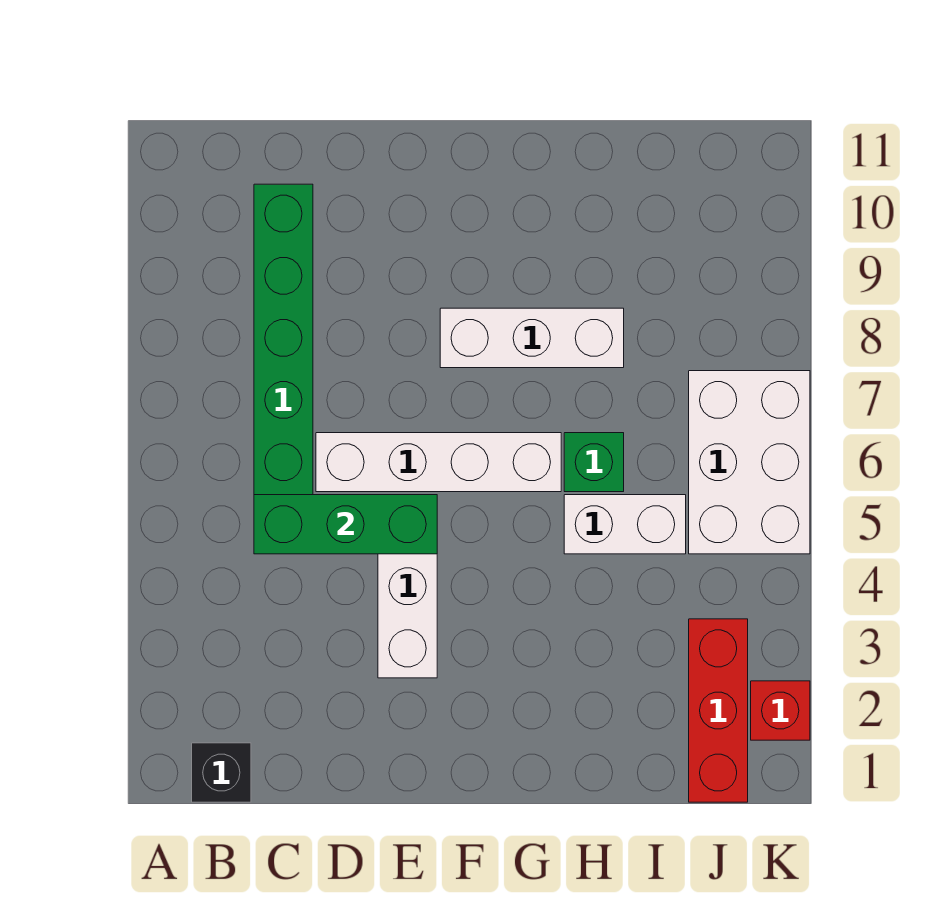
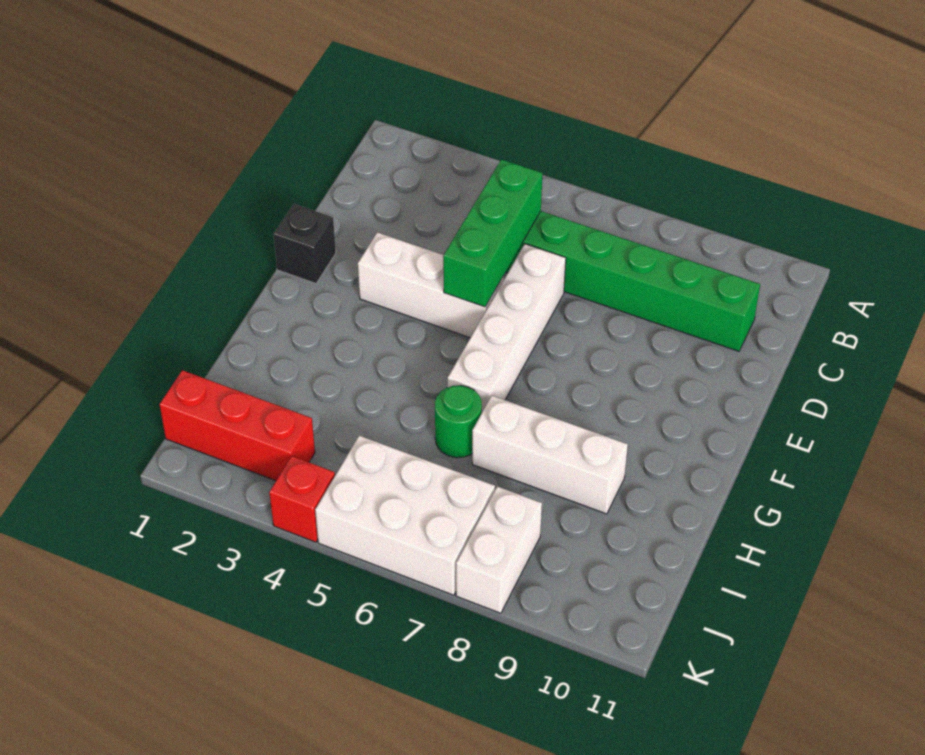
black brick B1 level 1 -> black brick E1 level 1
white brick F8:H8 level 1 -> white brick H7:H9 level 1
white brick H5:I5 level 1 -> white brick J8:K8 level 1
green brick H6 level 1 -> green round brick H6 level 1
red brick K2 level 1 -> red brick K4 level 1

